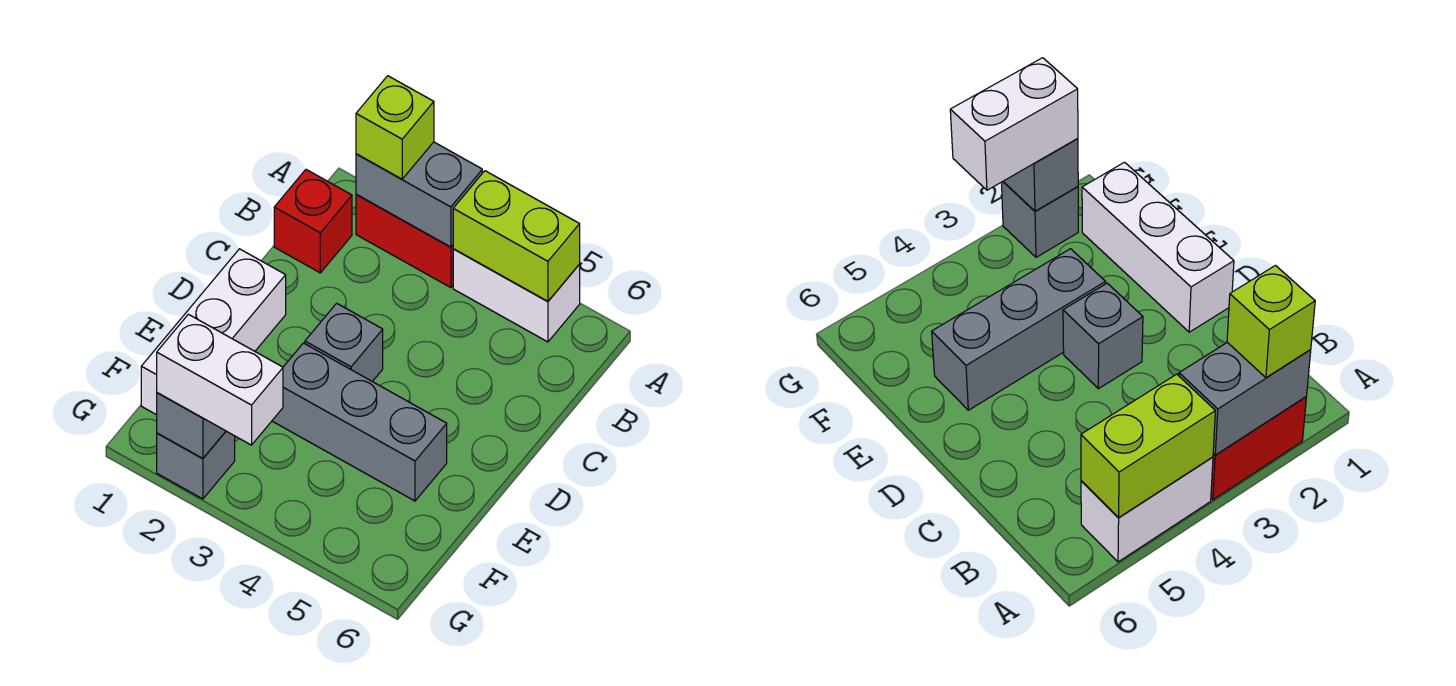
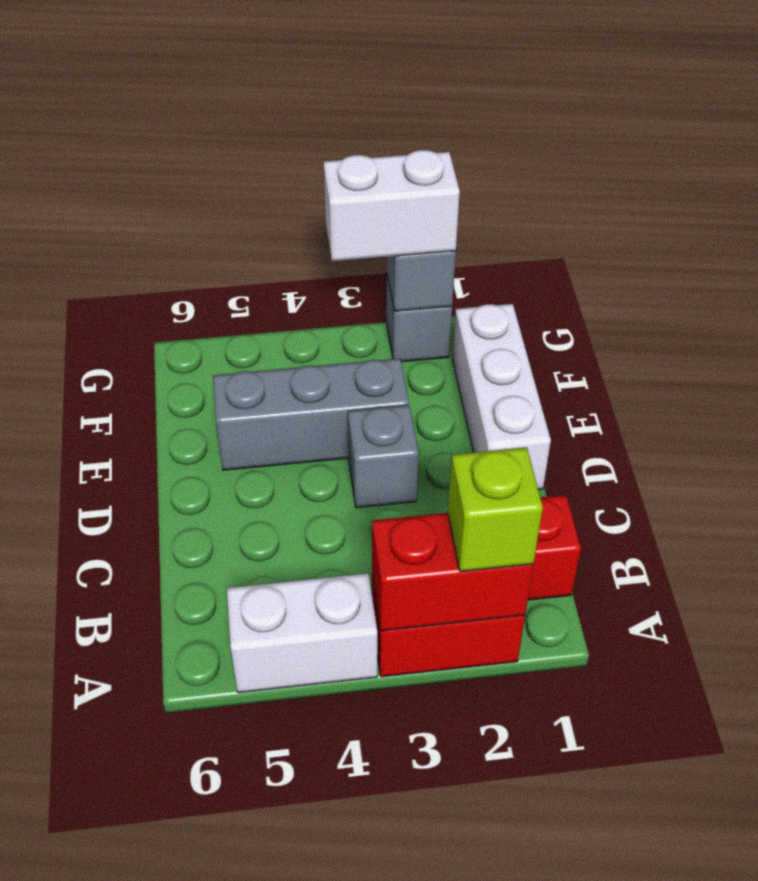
grey brick A2:A3 level 2 -> red brick A2:A3 level 2
lime brick A4:A5 level 2 -> none

